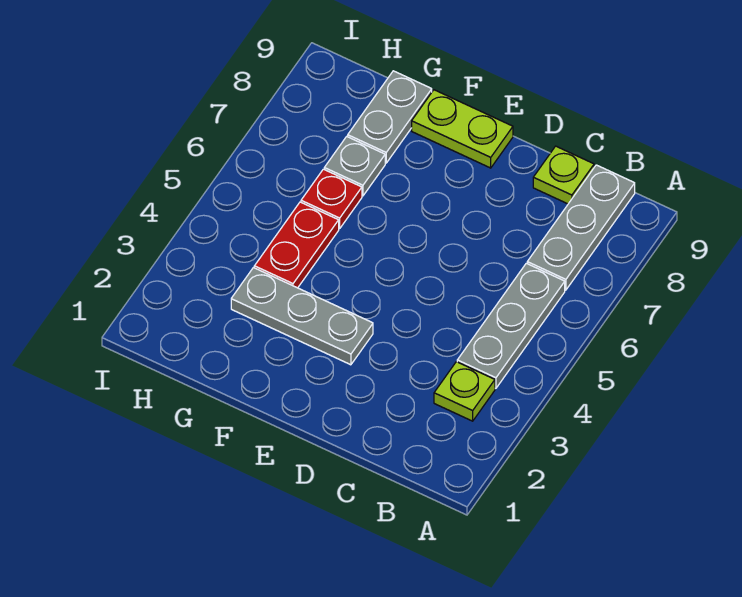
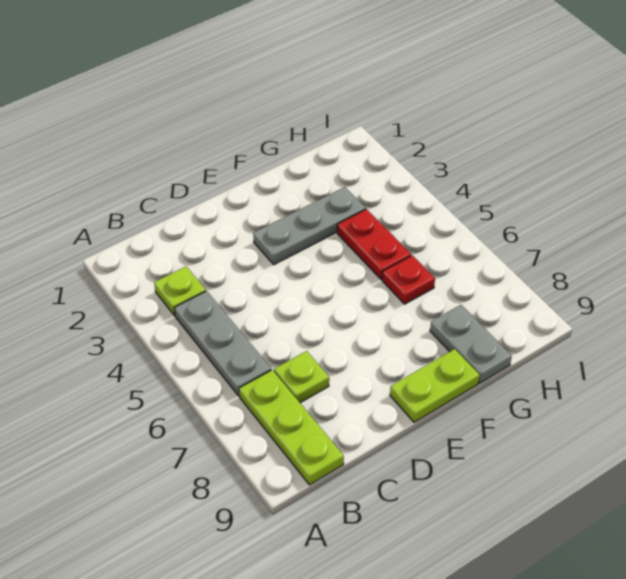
grey plate B7:B9 level 1 -> lime plate B7:B9 level 1
lime plate C9 level 1 -> lime plate C7 level 1
grey plate G7 level 1 -> none

